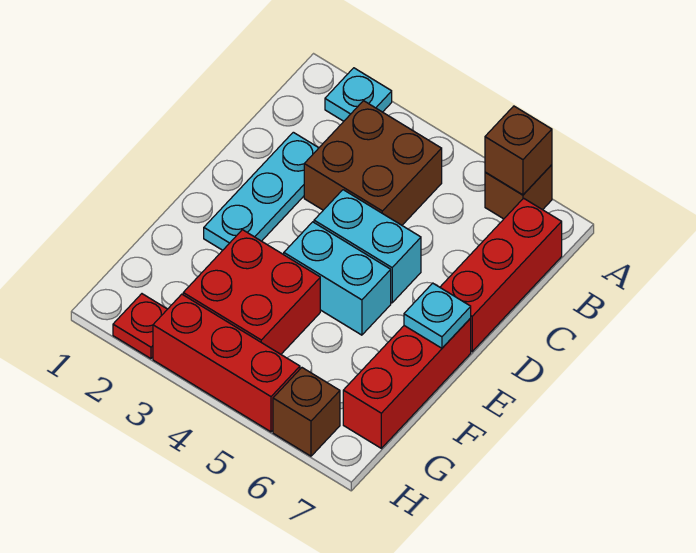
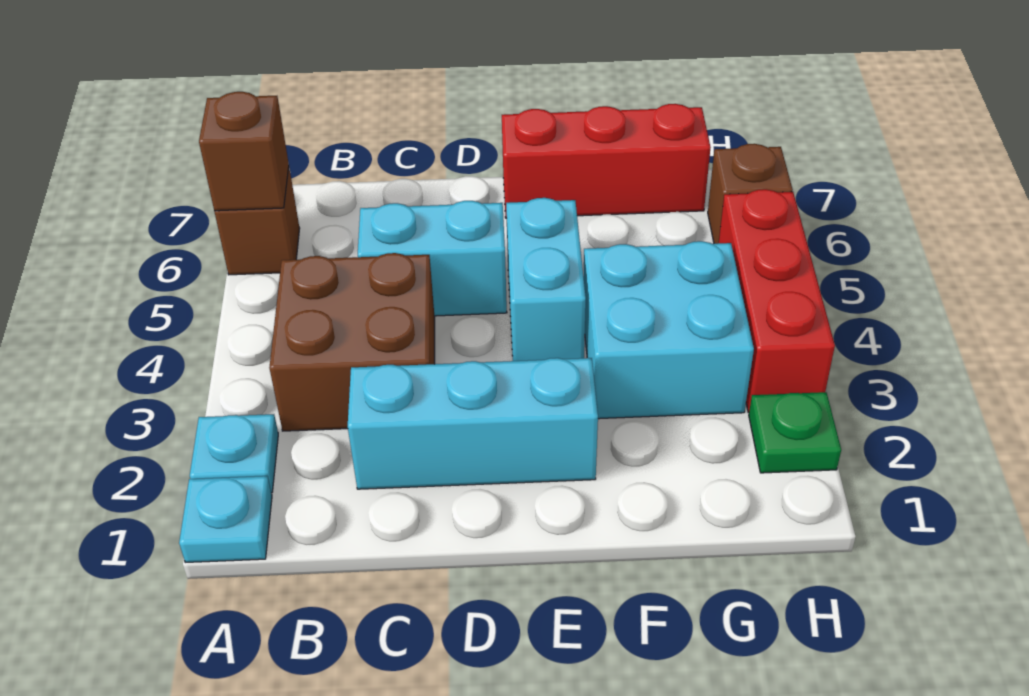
red brick B7:D7 level 1 -> none
cyan plate C2:E2 level 1 -> cyan brick C2:E2 level 1
cyan brick D4:D5 level 1 -> cyan brick C5:D5 level 1
cyan plate E7 level 2 -> cyan plate A1 level 1
red brick F3:G4 level 1 -> cyan brick F3:G4 level 1
red plate H2 level 1 -> green plate H2 level 1

